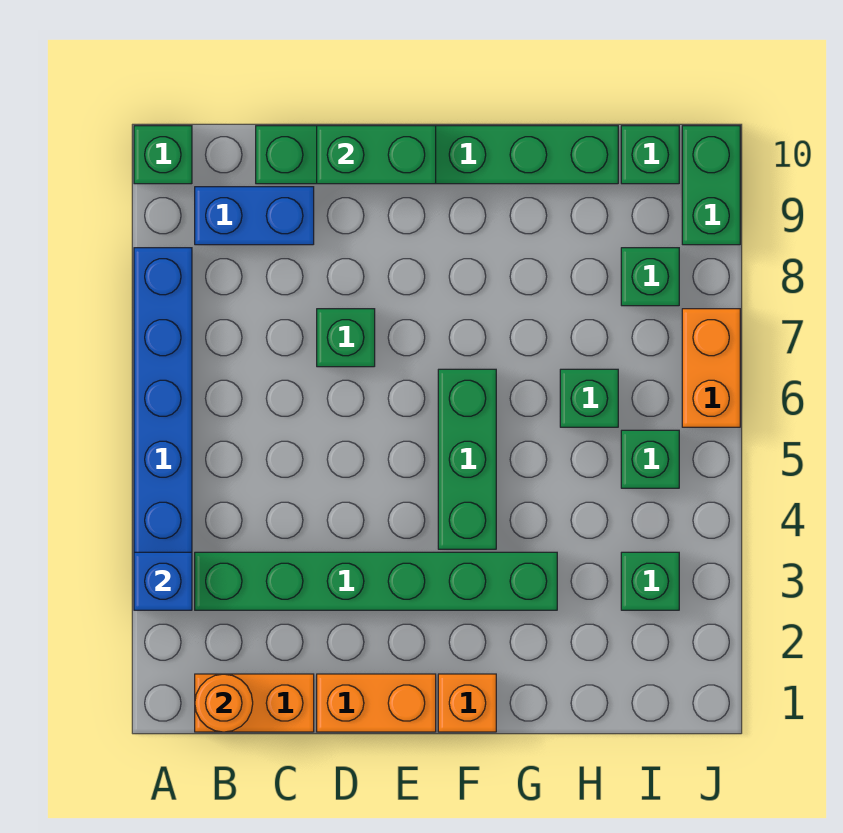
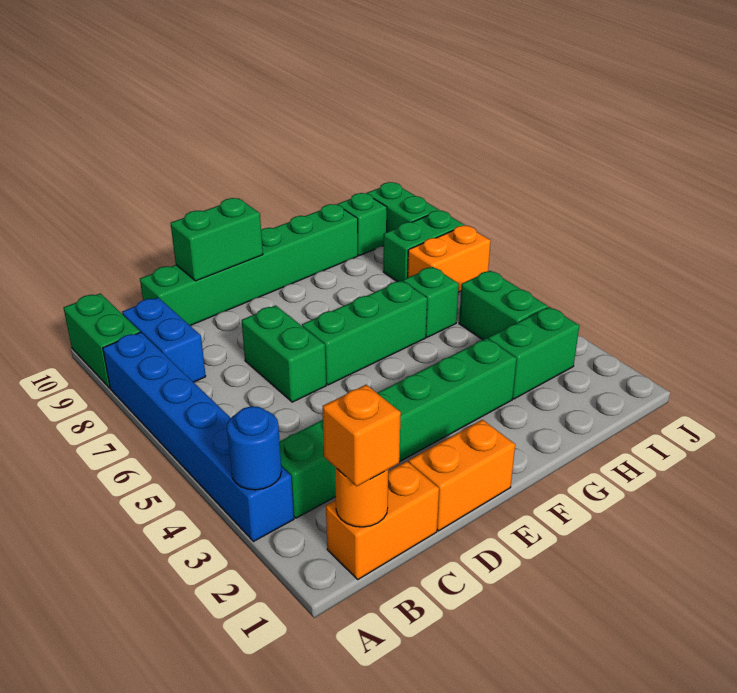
blue brick A3 level 2 -> blue round brick A3 level 2
green brick A10 level 1 -> green brick A9:A10 level 1
blue brick B9:C9 level 1 -> blue brick B8:B9 level 1
green brick D7 level 1 -> green brick D6:D7 level 1
orange brick F1 level 1 -> orange brick B1 level 3
green brick F4:F6 level 1 -> green brick E6:G6 level 1
green brick I3 level 1 -> green brick H3:I3 level 1
green brick I5 level 1 -> green brick I4:I5 level 1
green brick I8 level 1 -> green brick I8:J8 level 1
orange brick J6:J7 level 1 -> orange brick I7:J7 level 1

